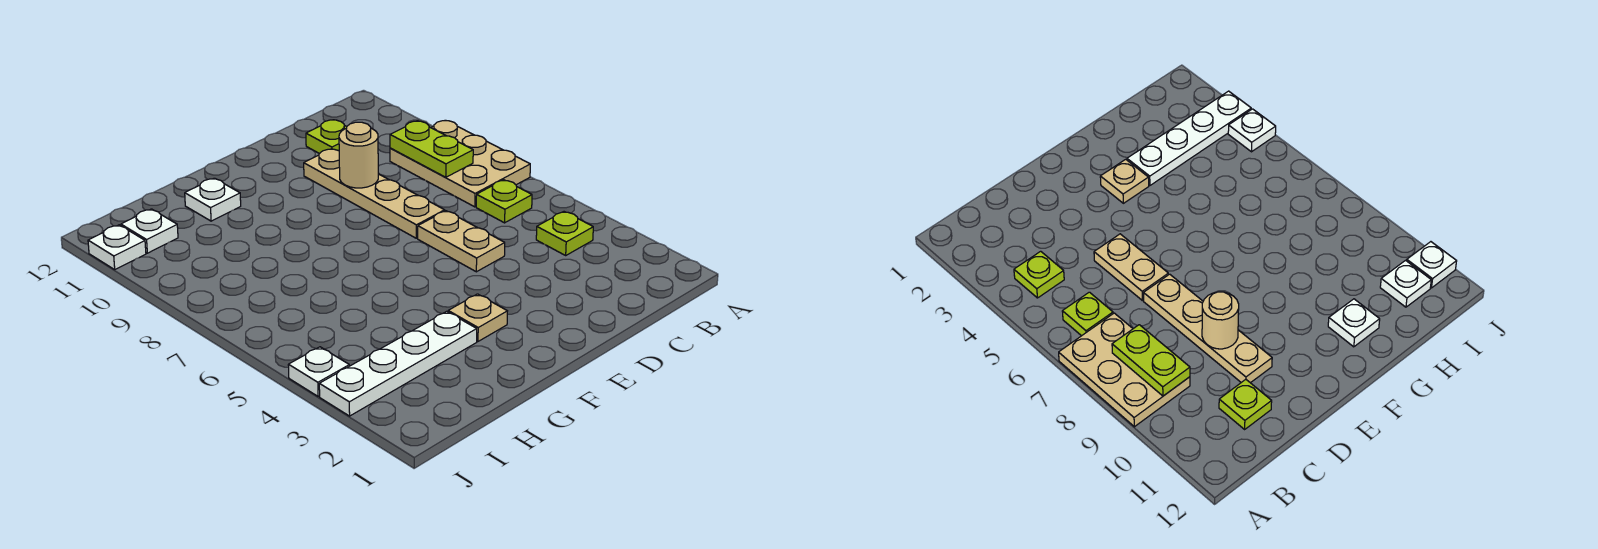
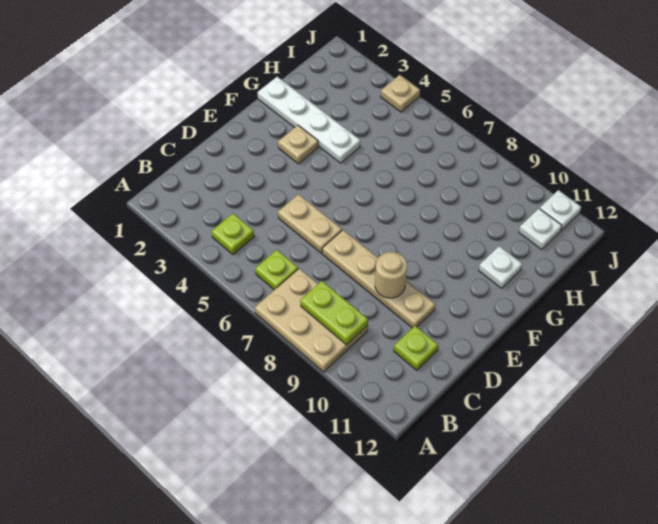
white plate G3:J3 level 1 -> white plate G1:G4 level 1
white plate J4 level 1 -> tan plate J4 level 1

